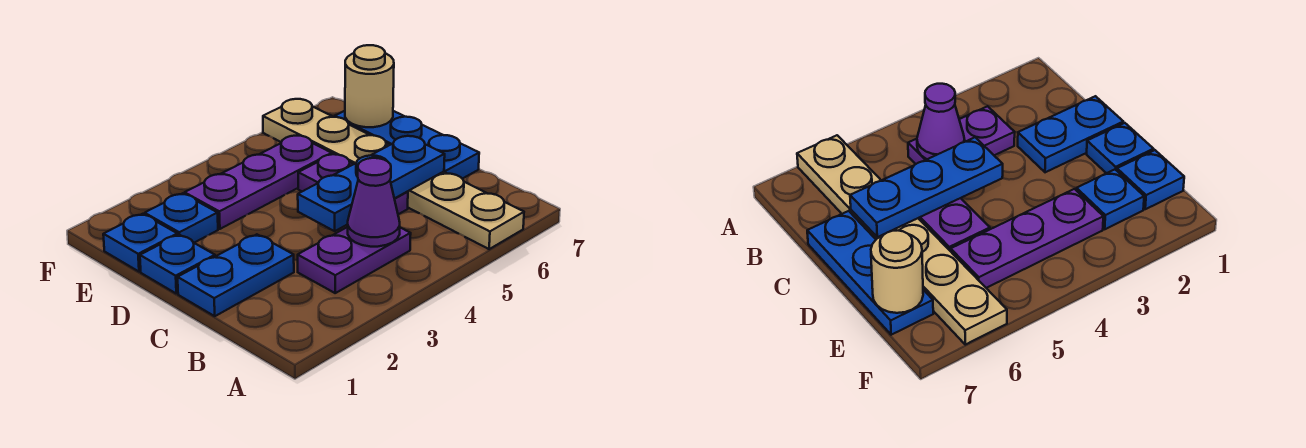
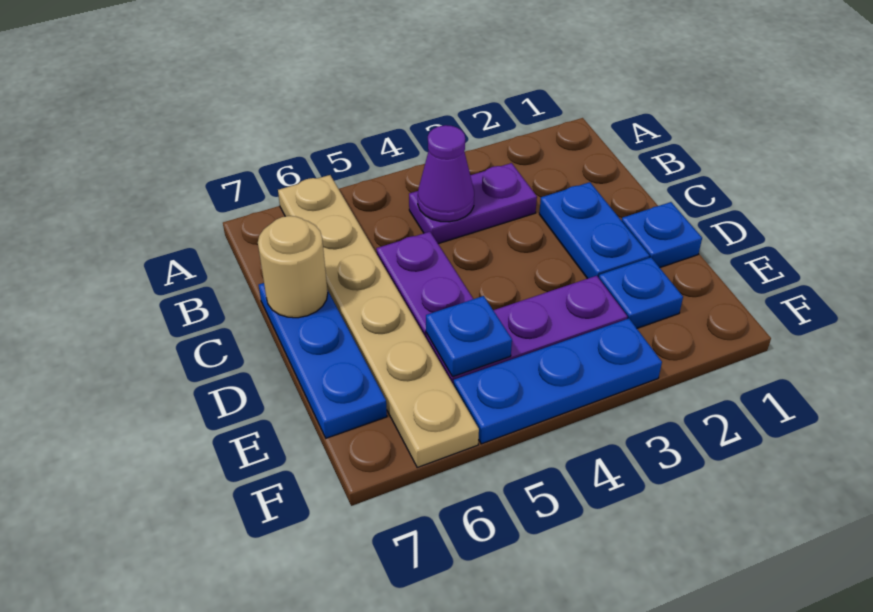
blue plate C1:C2 level 1 -> blue plate C2:D2 level 1
blue plate C4:C6 level 2 -> blue plate F3:F5 level 1
blue plate E1 level 1 -> blue plate E5 level 2
tan round brick E7 level 2 -> tan round brick C7 level 2

